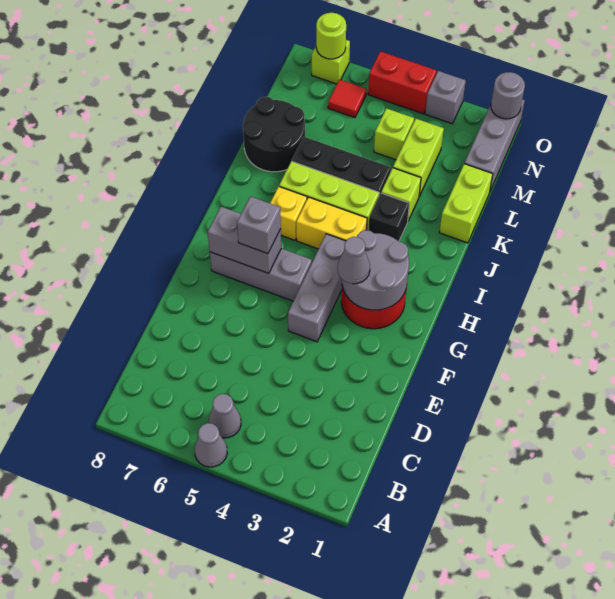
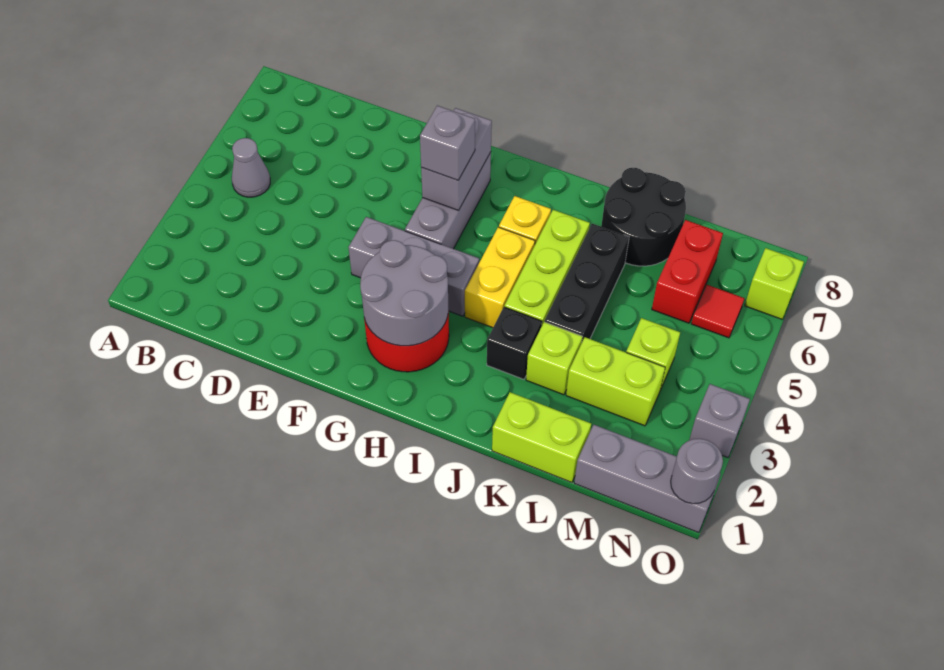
grey cone A5 level 1 -> none
grey cone G3 level 3 -> none
red brick O4:O5 level 1 -> red brick M6:M7 level 1
lime round brick O7 level 2 -> none

